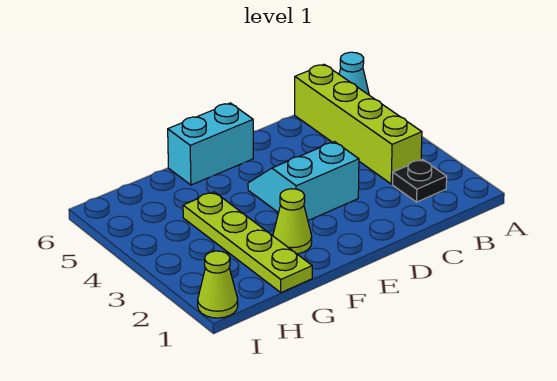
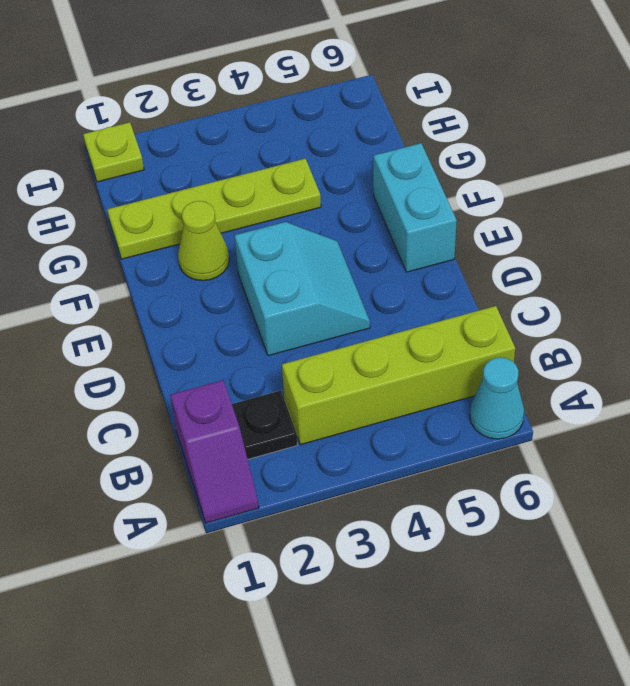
none -> purple slope A1:B1 level 1 top B
lime cone I1 level 1 -> lime plate I1 level 1

